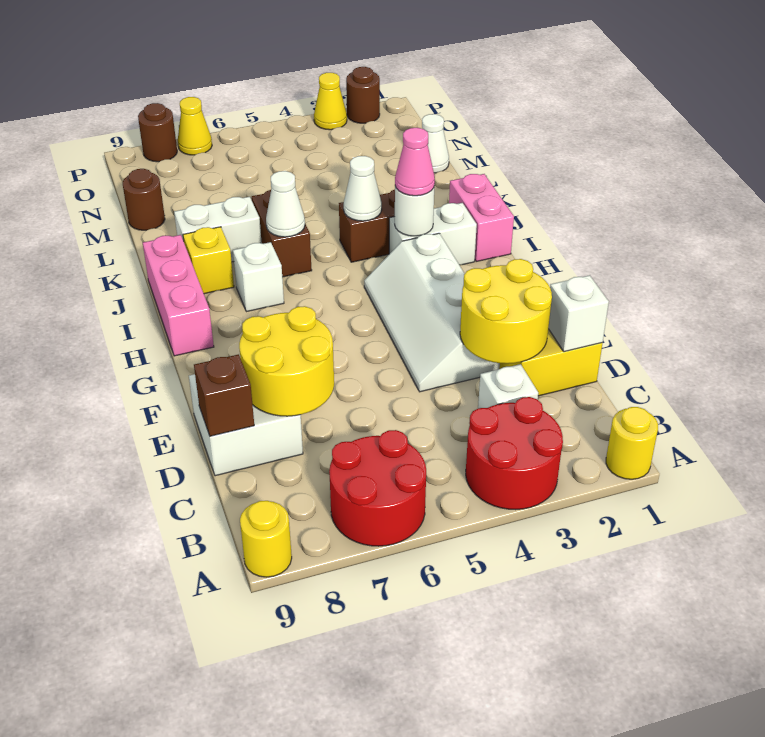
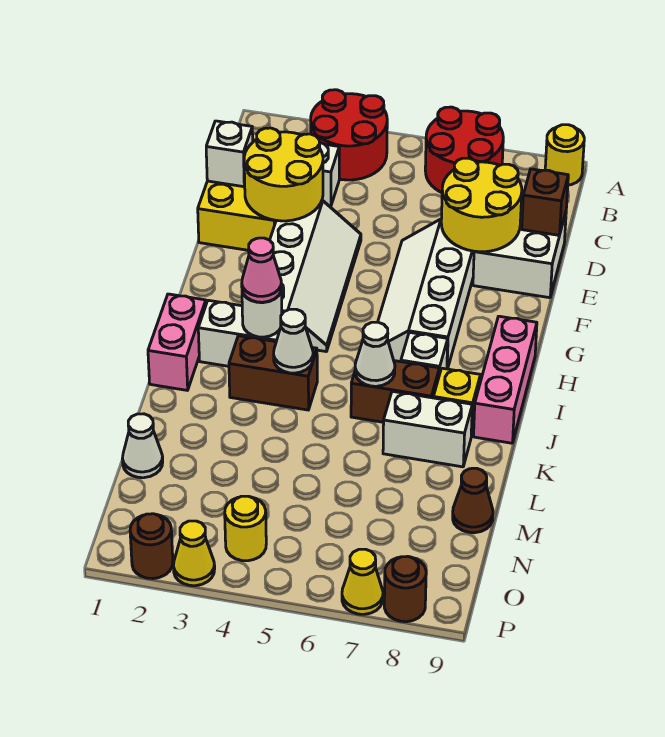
yellow round brick A1 level 1 -> yellow round brick O4 level 1
none -> white slope E6:H7 level 1 top 7
brown brick J6:K6 level 1 -> brown brick J6:J7 level 1
brown round brick M9 level 1 -> brown cone M9 level 1

